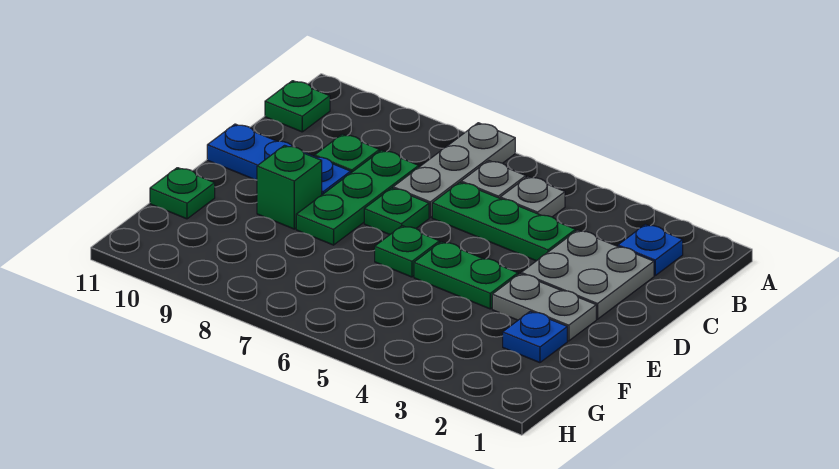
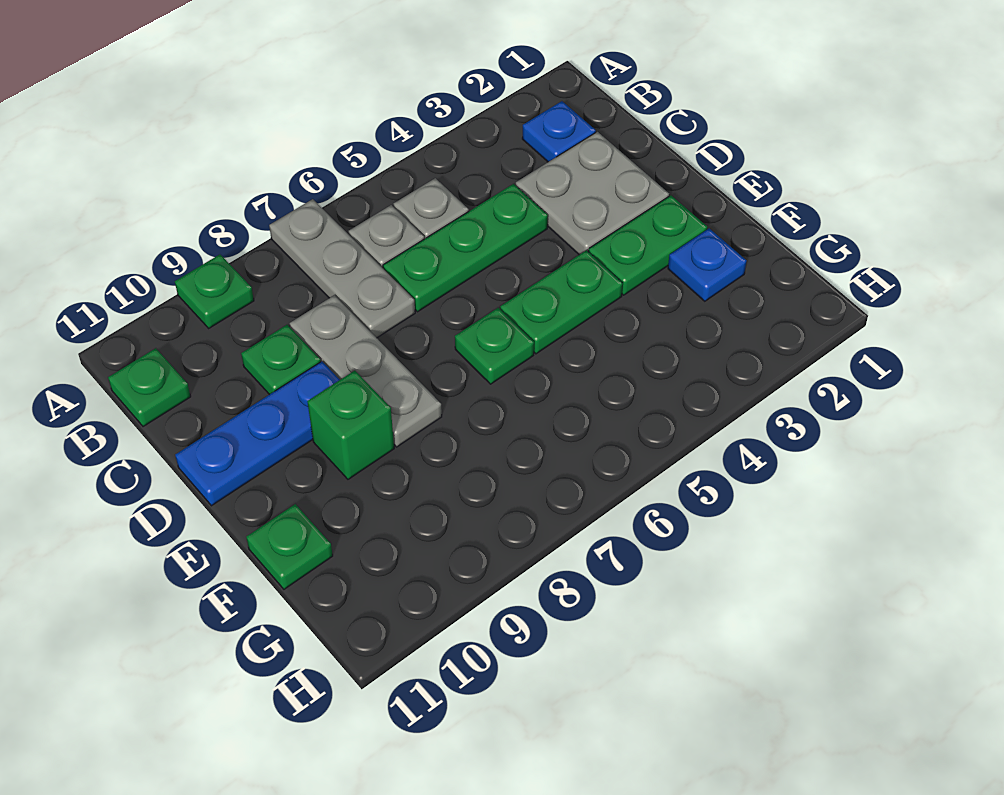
green plate C8:E8 level 1 -> grey plate C8:E8 level 1
green plate D7 level 1 -> green plate A9 level 1
grey plate E2:E3 level 1 -> green plate E2:E3 level 1

